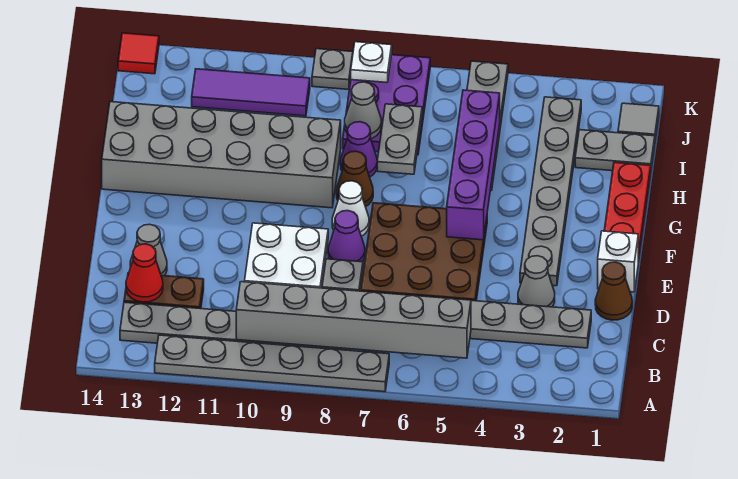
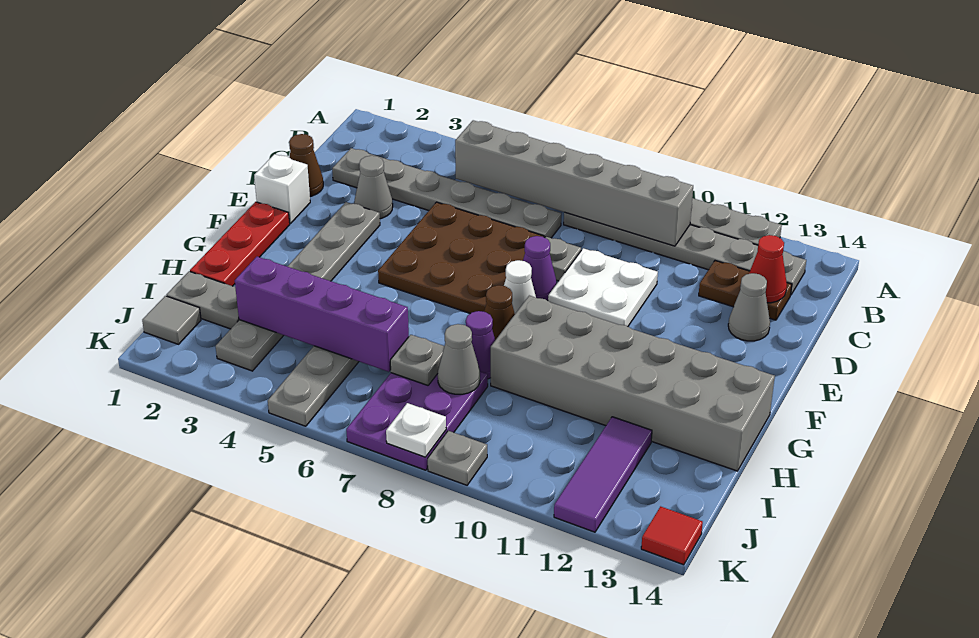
purple brick F5:I5 level 2 -> purple brick I3:I6 level 2
grey plate H7:I7 level 2 -> grey plate I7 level 2
purple tile J10:J12 level 1 -> purple tile I12:K12 level 1

